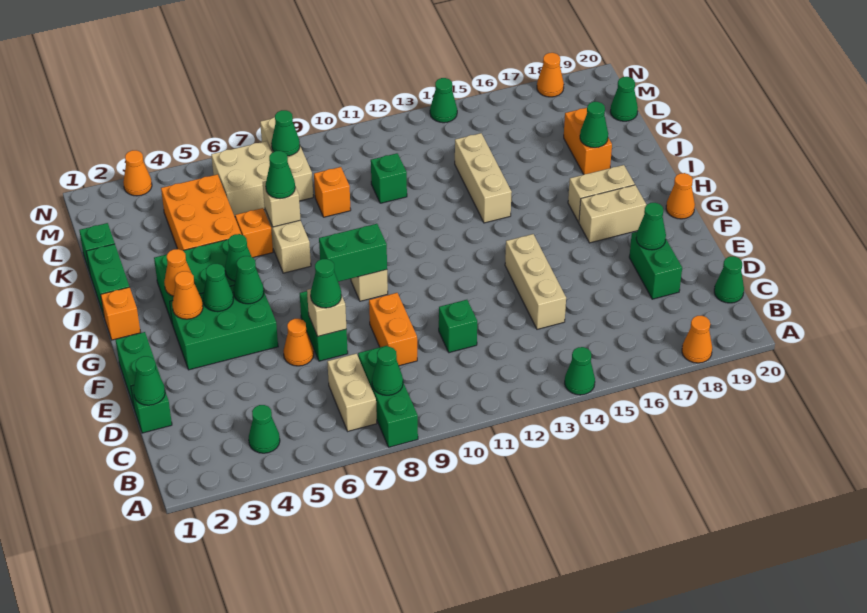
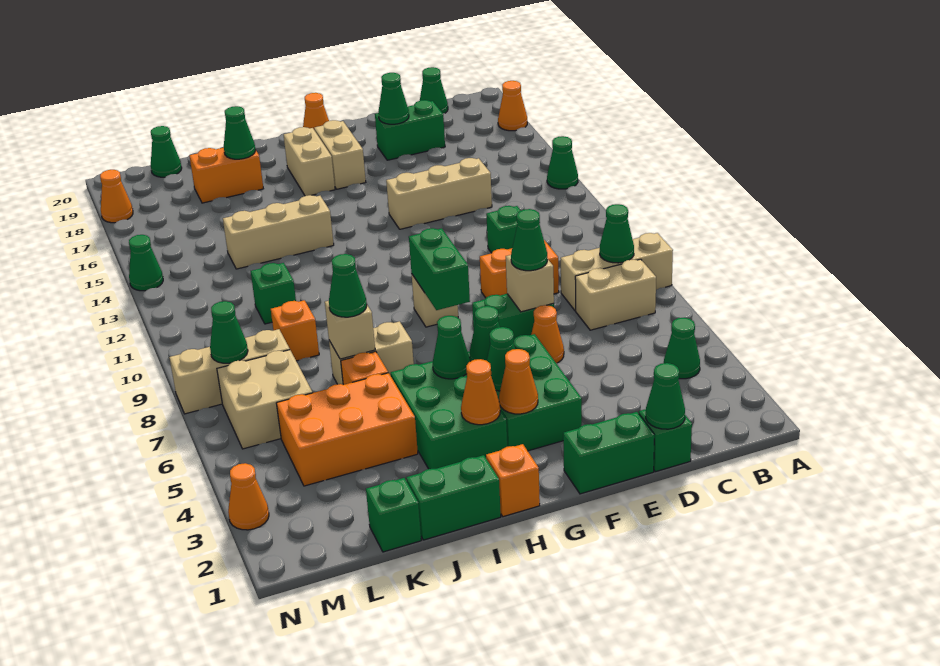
green brick A8:C8 level 1 -> tan brick A8:C8 level 1

